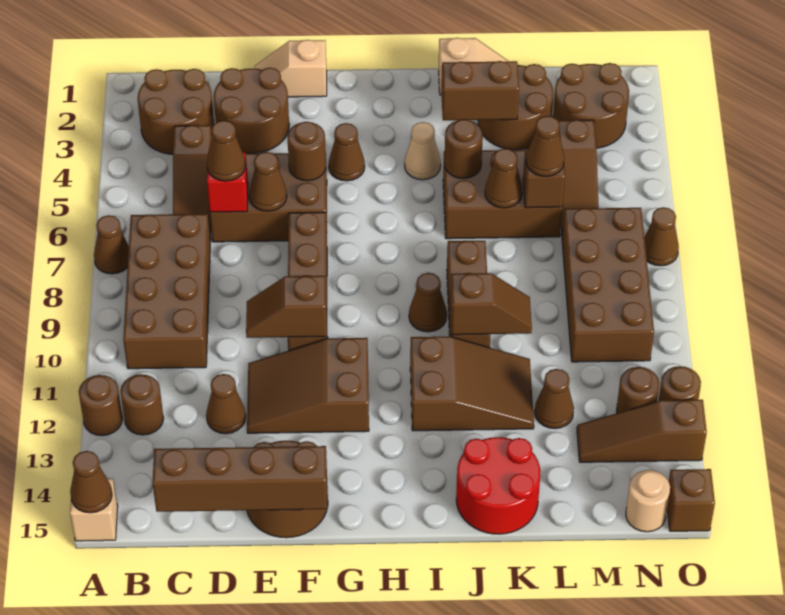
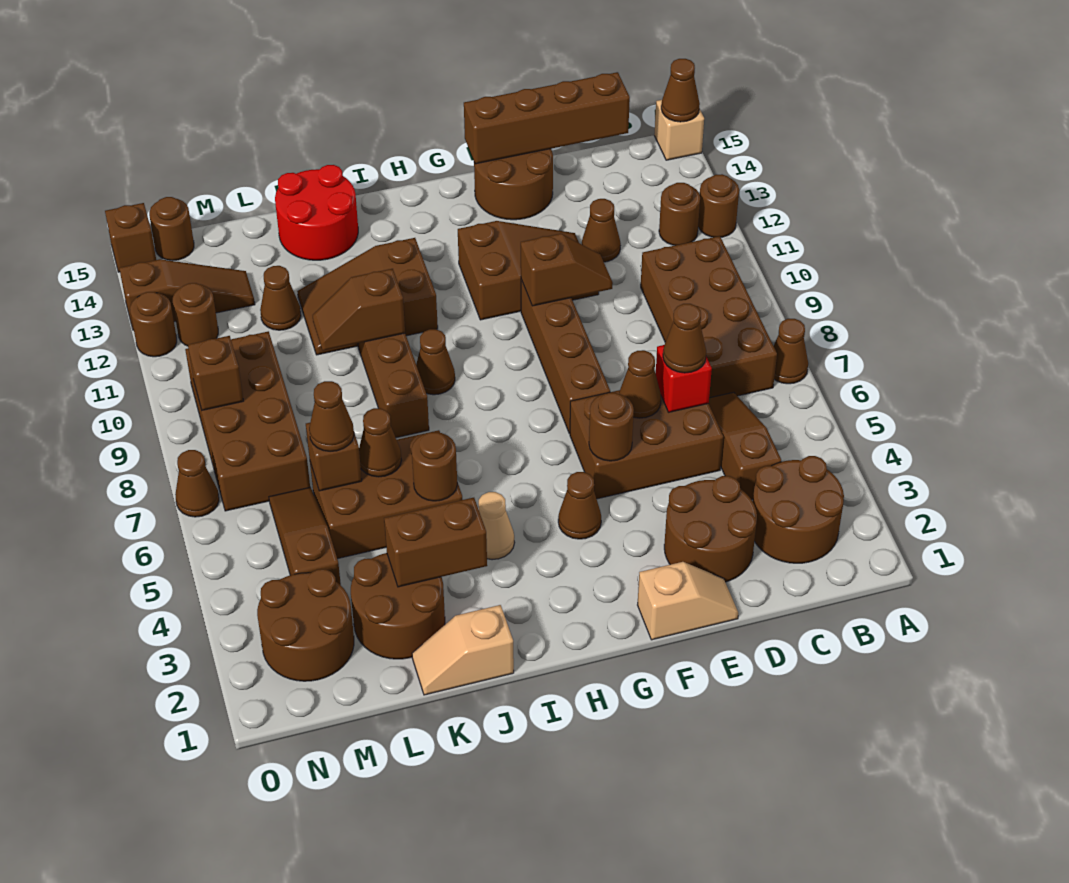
none -> brown brick N9 level 2
tan round brick N15 level 1 -> brown round brick N15 level 1

